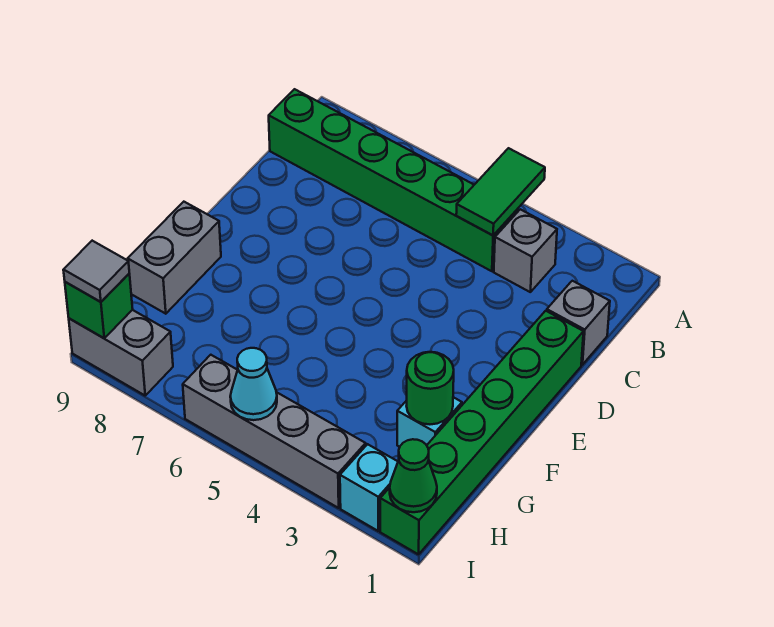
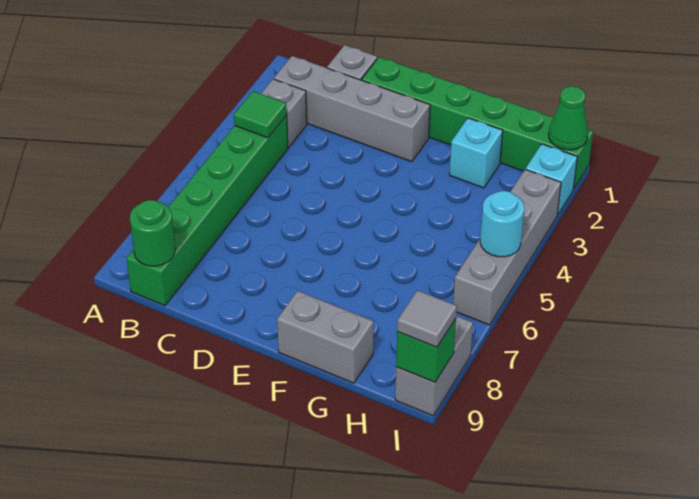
green tile A4:B4 level 2 -> green tile B4 level 2
none -> grey brick B2:E2 level 1
green round brick G2 level 2 -> green round brick B9 level 2
cyan cone I5 level 2 -> cyan round brick I5 level 2

